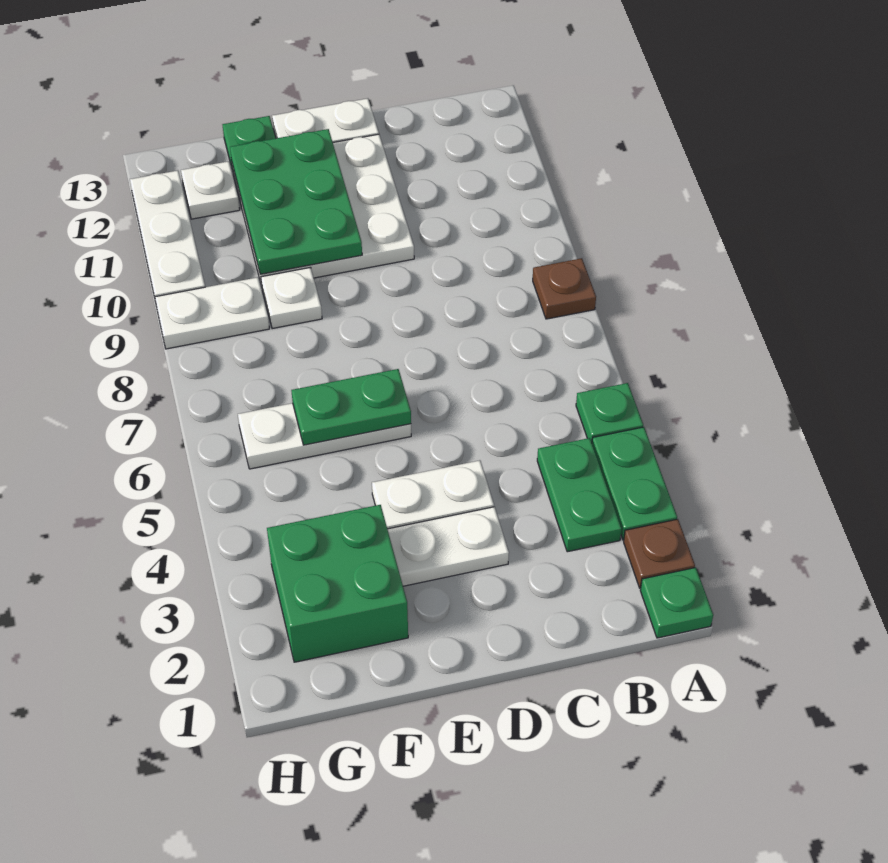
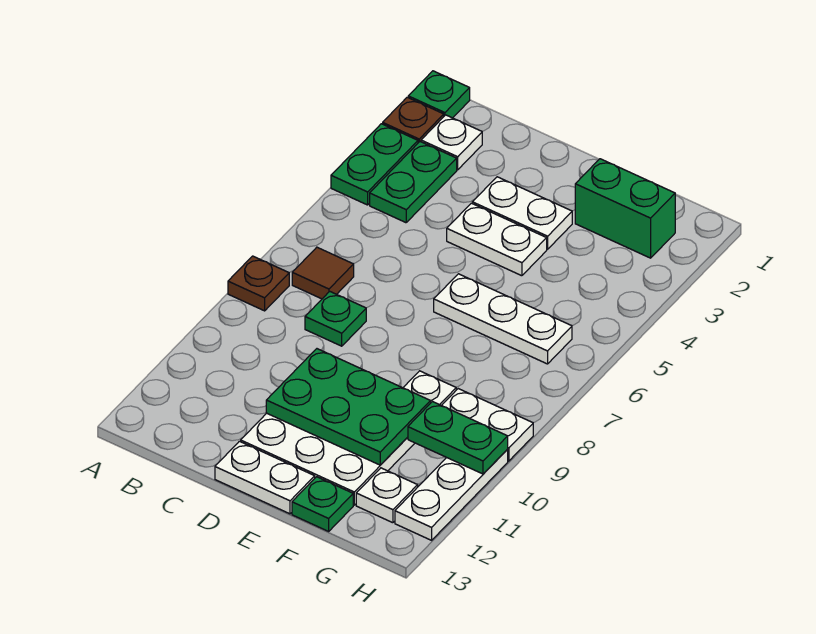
green plate A5 level 1 -> green plate C8 level 1
none -> white plate B2 level 1
none -> brown tile B7 level 1
green plate E6:F6 level 2 -> green plate G10:H10 level 2
green plate E10:F12 level 2 -> green plate D10:F11 level 2
green brick F2:G3 level 1 -> green brick F2:G2 level 1

